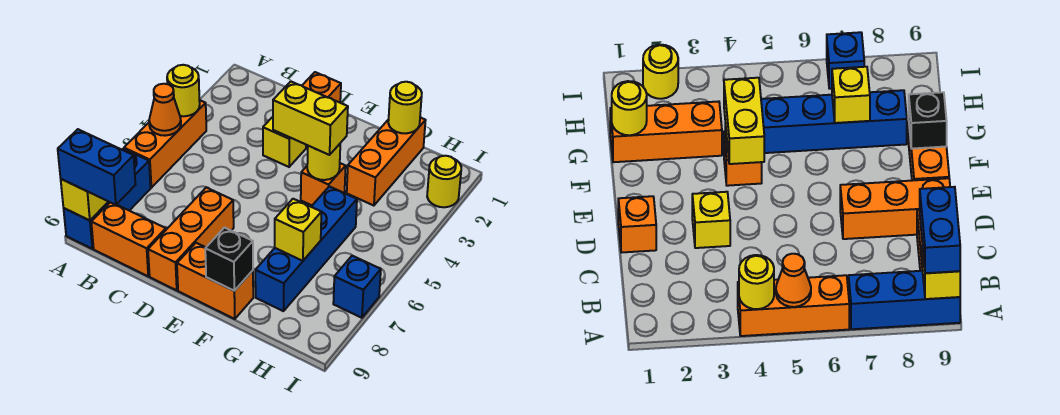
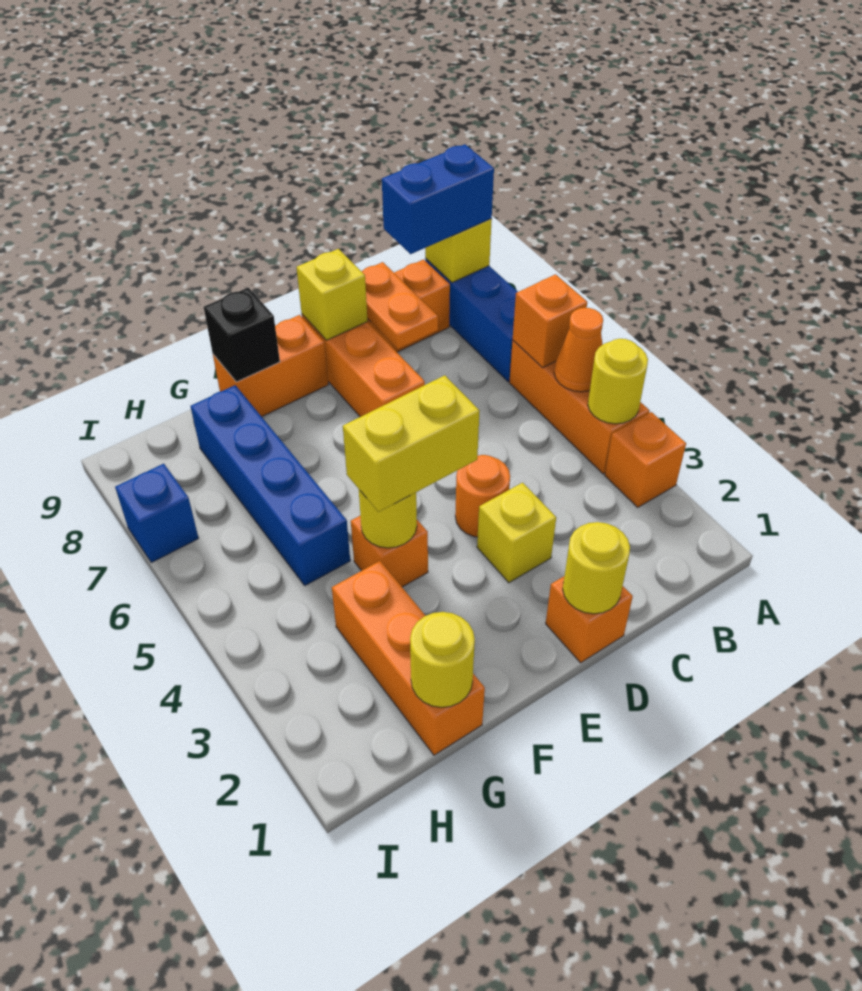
none -> orange brick A3 level 1
none -> orange brick A6 level 2
none -> orange plate C8:C9 level 2
none -> orange round brick D4 level 1
yellow brick G7 level 2 -> yellow brick D9 level 2
yellow round brick I2 level 1 -> yellow round brick D1 level 2

